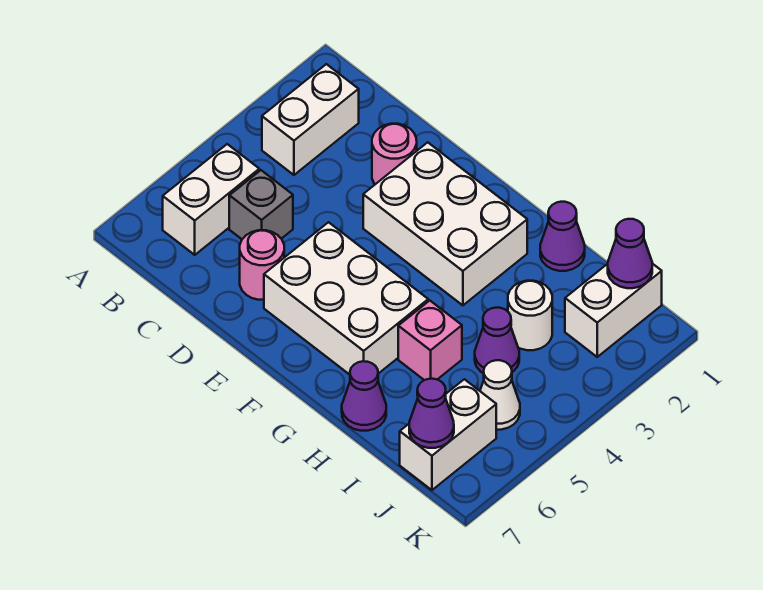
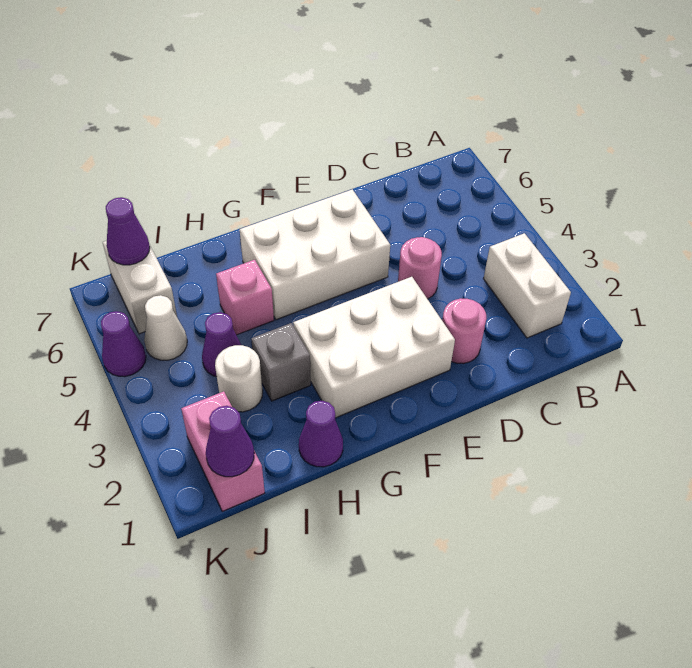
white brick B5:B6 level 1 -> none
grey brick C5 level 1 -> grey brick H3 level 1
pink round brick D6 level 1 -> pink round brick D4 level 1
purple cone H7 level 1 -> purple cone K5 level 1
white brick J1:J2 level 1 -> pink brick J1:J2 level 1

